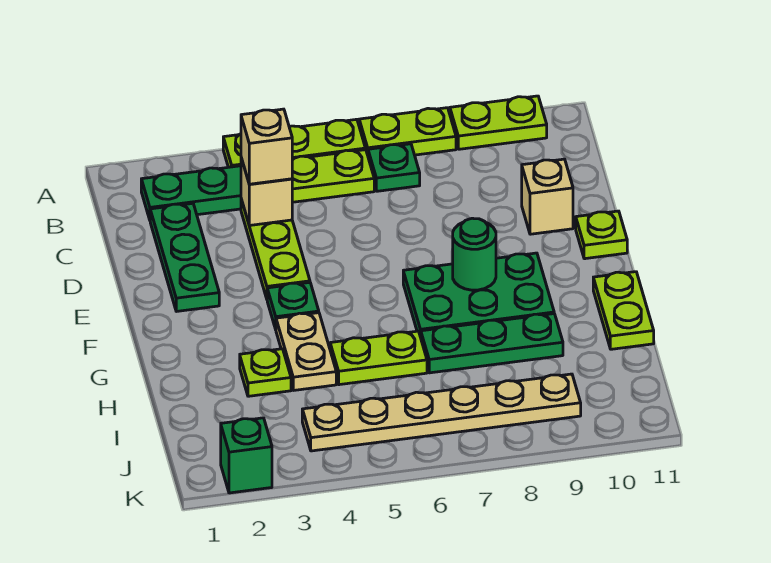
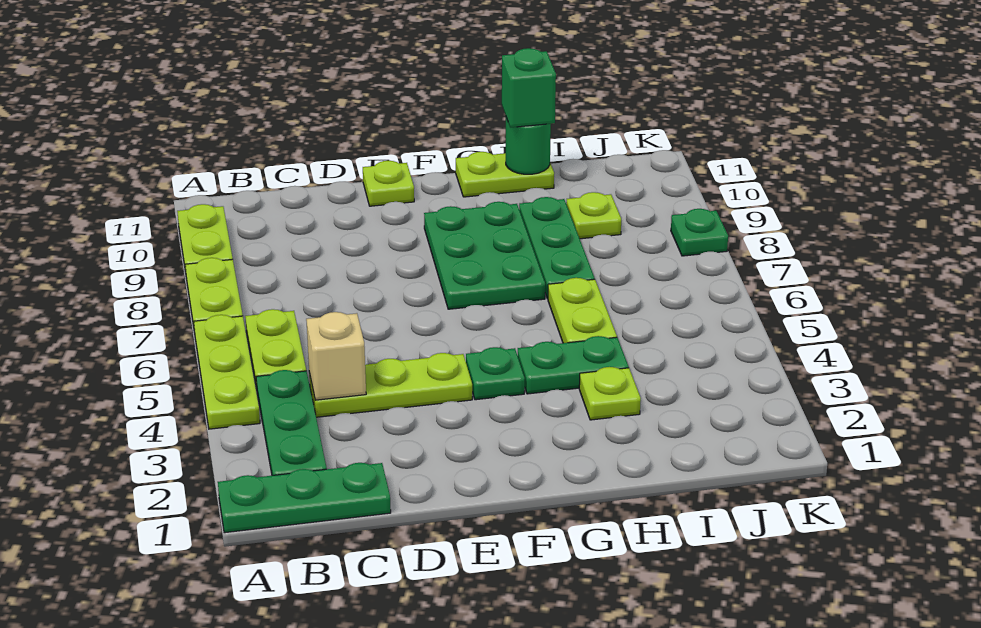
green plate B7 level 1 -> green plate K8 level 1
green plate C2:E2 level 1 -> green plate A1:C1 level 1
tan brick C4 level 3 -> none
tan brick D10 level 1 -> none
green round brick F8 level 2 -> green round brick H11 level 2
tan plate G4:H4 level 1 -> green plate G4:H4 level 1
none -> lime plate I9 level 1
tan plate J4:J9 level 1 -> none
green brick K2 level 1 -> green brick H11 level 3

